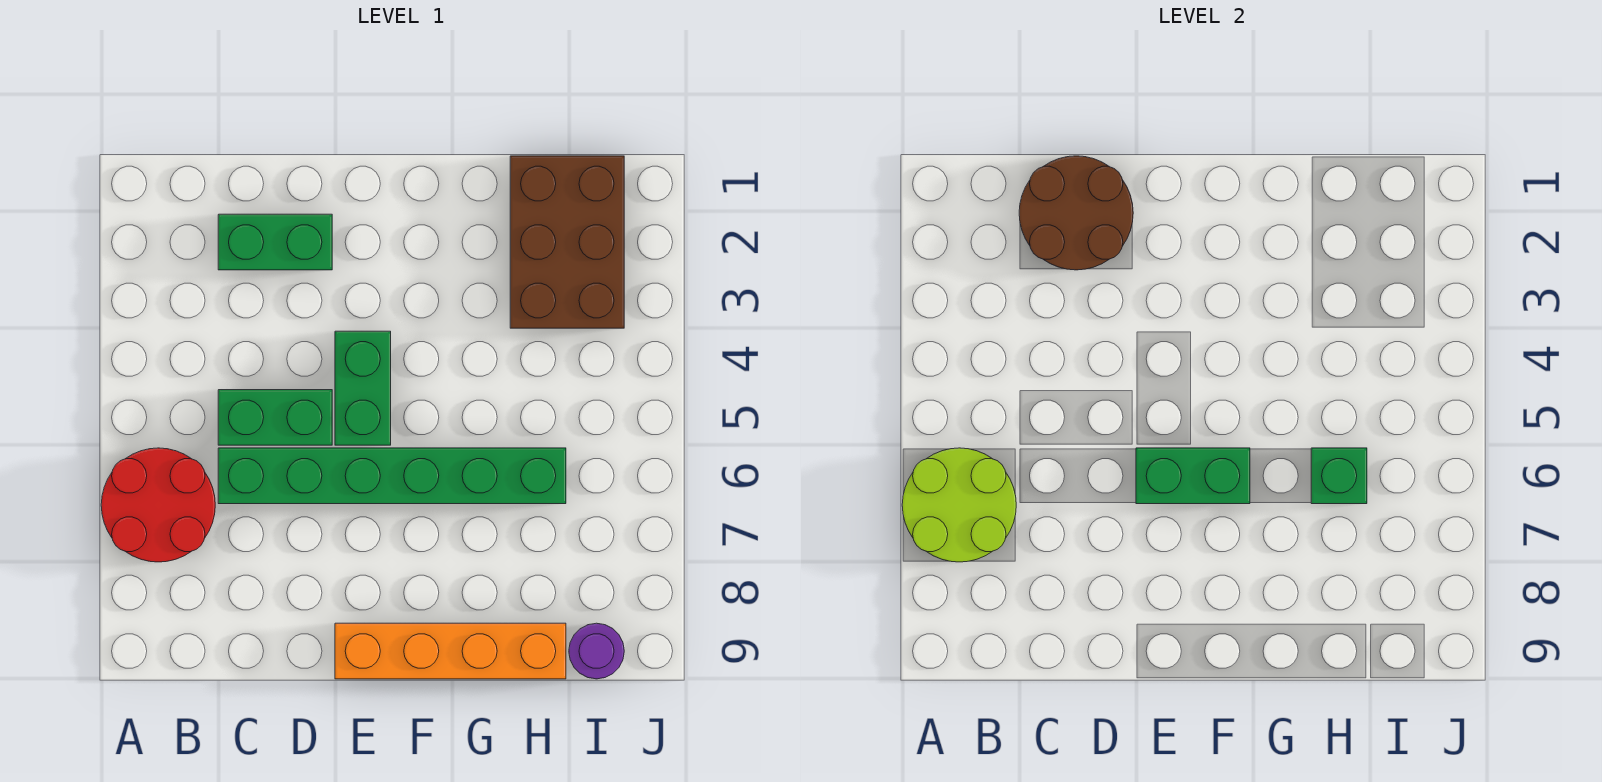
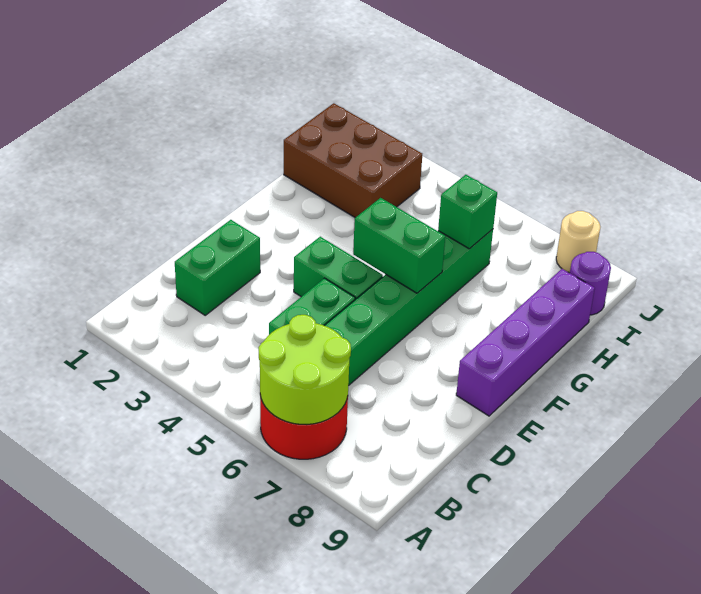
brown round brick C1:D2 level 2 -> none
green brick E6:F6 level 2 -> green brick F5:F6 level 2
orange brick E9:H9 level 1 -> purple brick E9:H9 level 1
none -> tan round brick J8 level 1

